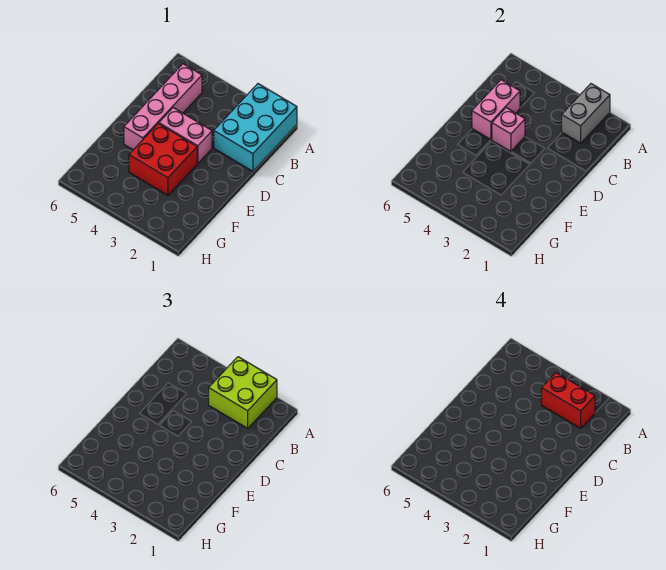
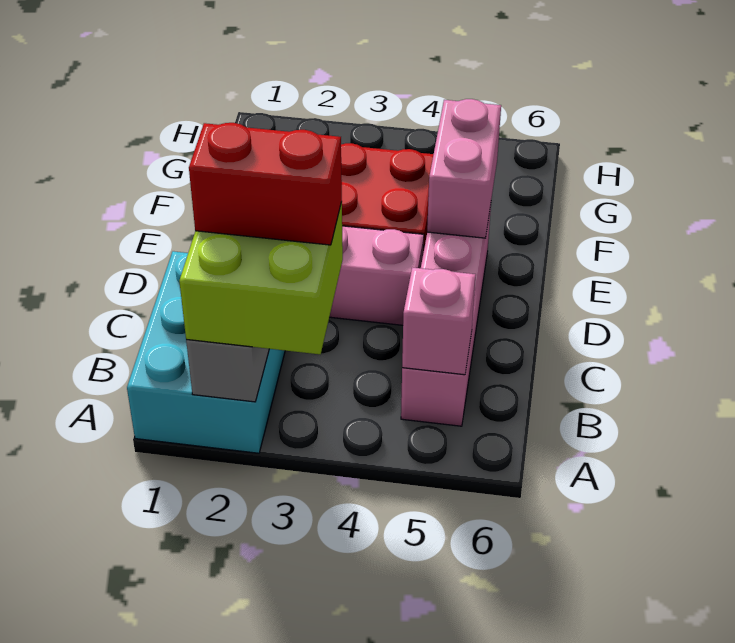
pink brick C5:D5 level 2 -> pink brick E5:F5 level 2
pink brick D4 level 2 -> pink brick B5 level 2

